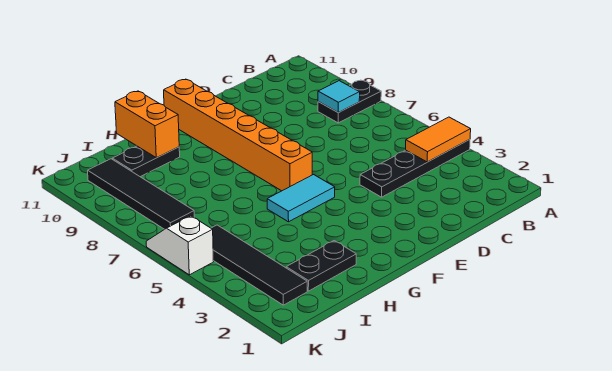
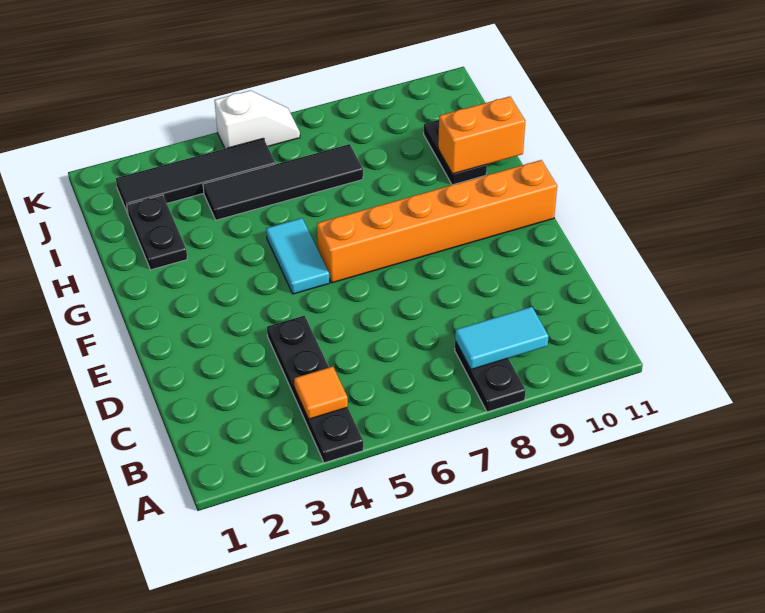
orange tile A4:B4 level 2 -> orange tile B4 level 2
cyan tile B8 level 2 -> cyan tile B8:B9 level 2
black tile J7:J10 level 1 -> black tile I4:I7 level 1

